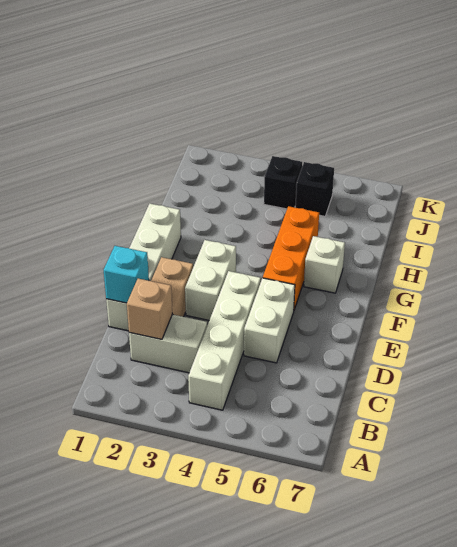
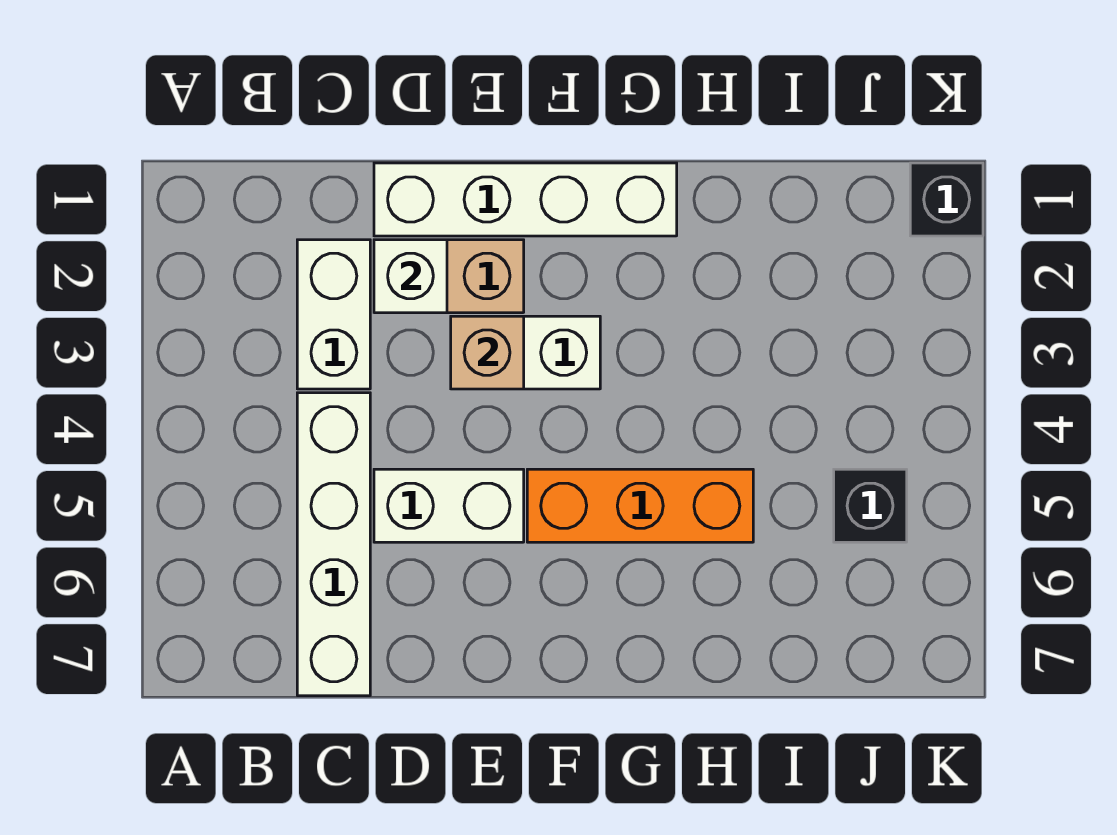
white brick B4:E4 level 1 -> white brick C4:C7 level 1
tan brick C2 level 2 -> tan brick E3 level 2
cyan brick D1 level 2 -> none
white brick G6 level 1 -> white brick D2 level 2
black brick J4 level 1 -> black brick K1 level 1

